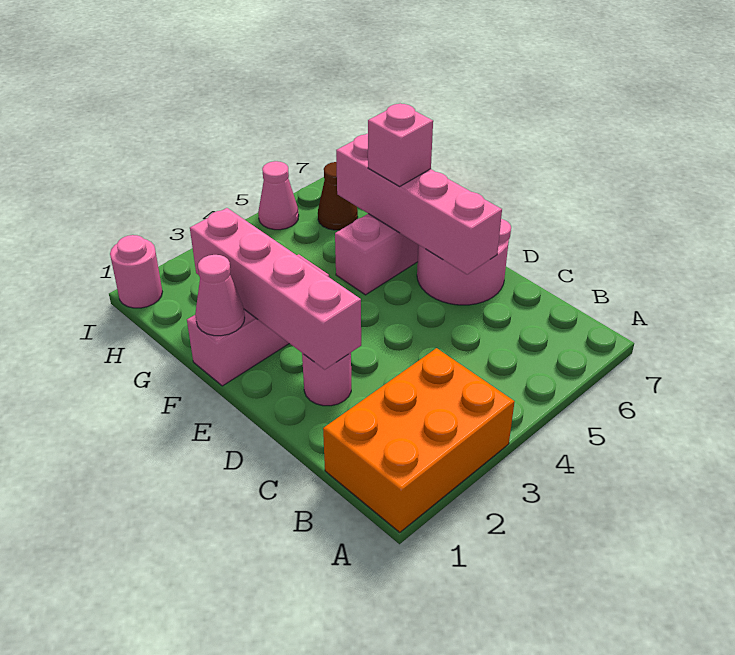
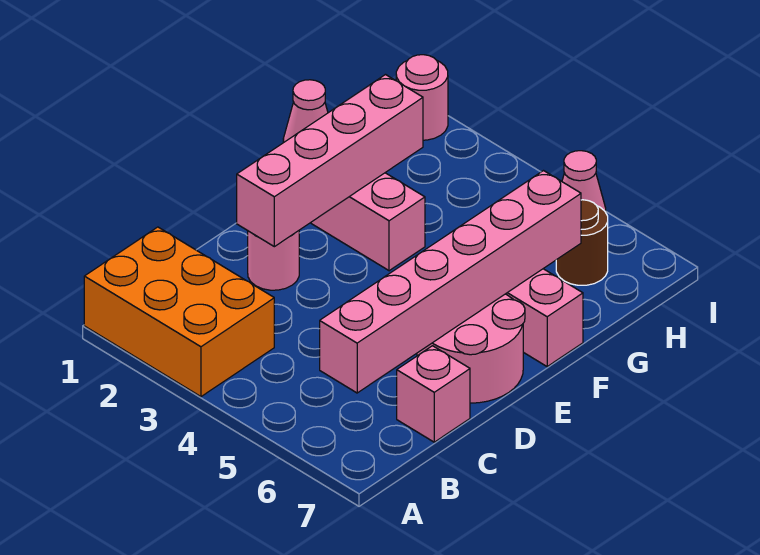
pink brick D6:G6 level 2 -> pink brick B6:G6 level 2
pink brick F6 level 3 -> pink brick C7 level 1
brown cone H6 level 1 -> brown round brick H6 level 1

